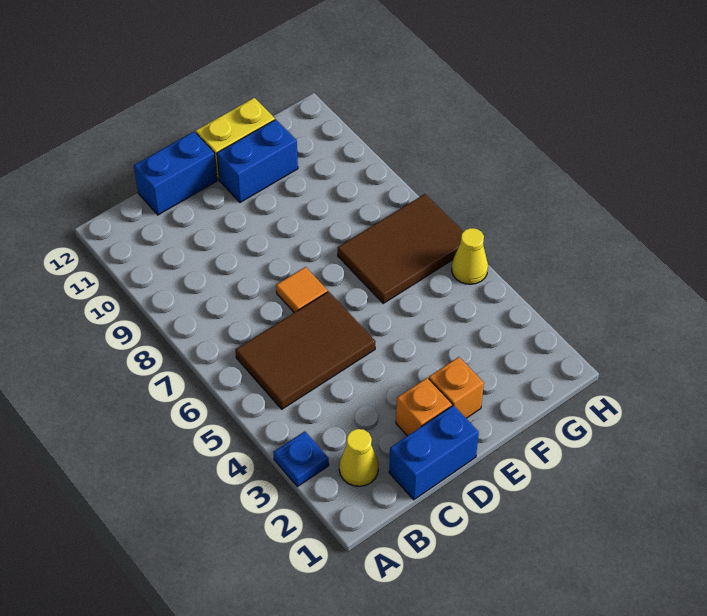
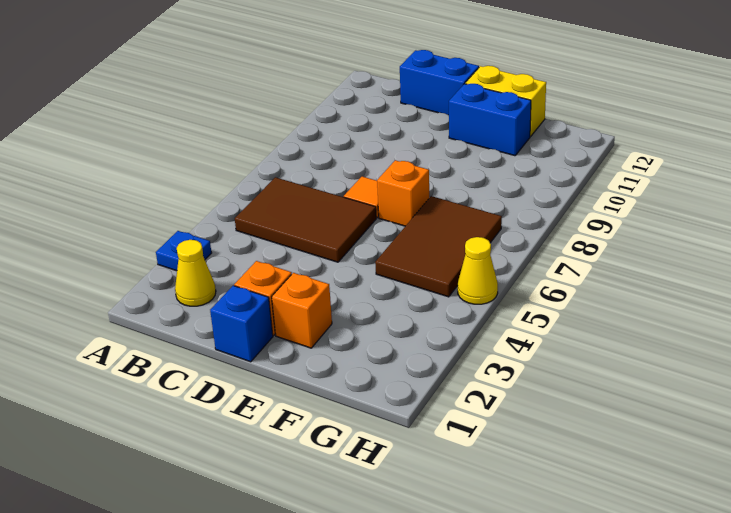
blue brick C1:D1 level 1 -> blue brick D1 level 1
none -> orange brick E7 level 1
brown tile F6:H7 level 1 -> brown tile F5:G7 level 1

